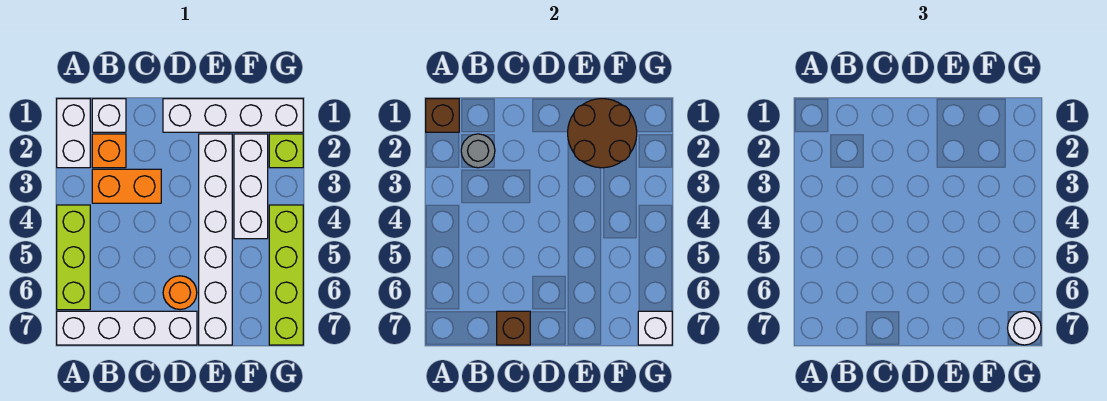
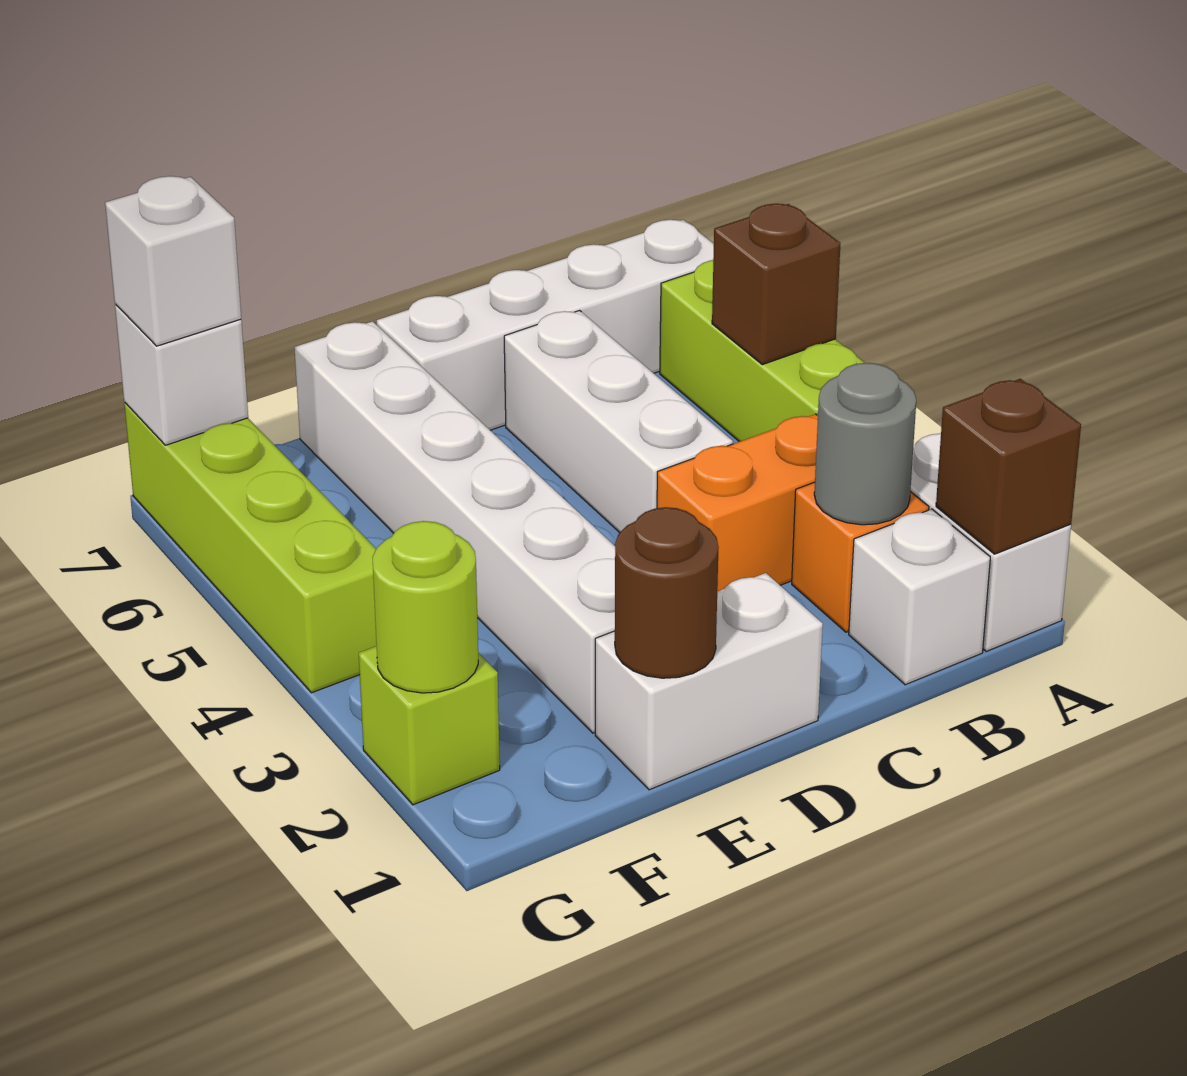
brown brick C7 level 2 -> brown brick A5 level 2
white brick D1:G1 level 1 -> white brick D1:E1 level 1
orange round brick D6 level 1 -> none
brown round brick E1:F2 level 2 -> brown round brick E1 level 2
white brick F2:F4 level 1 -> white brick C4:C6 level 1
none -> lime round brick G2 level 2
white round brick G7 level 3 -> white brick G7 level 3

